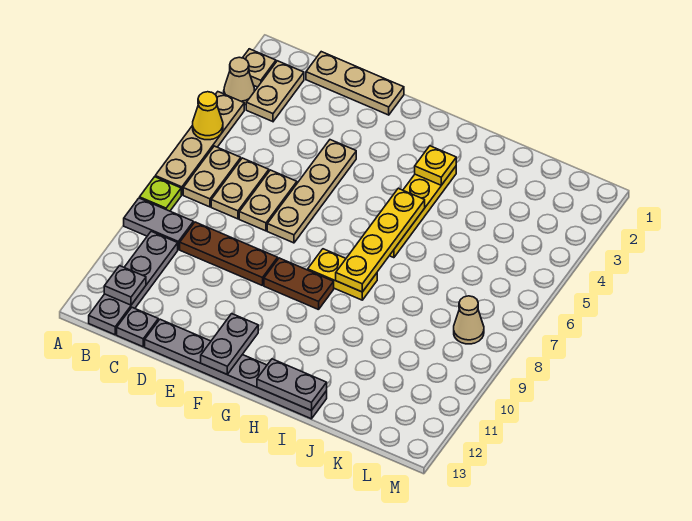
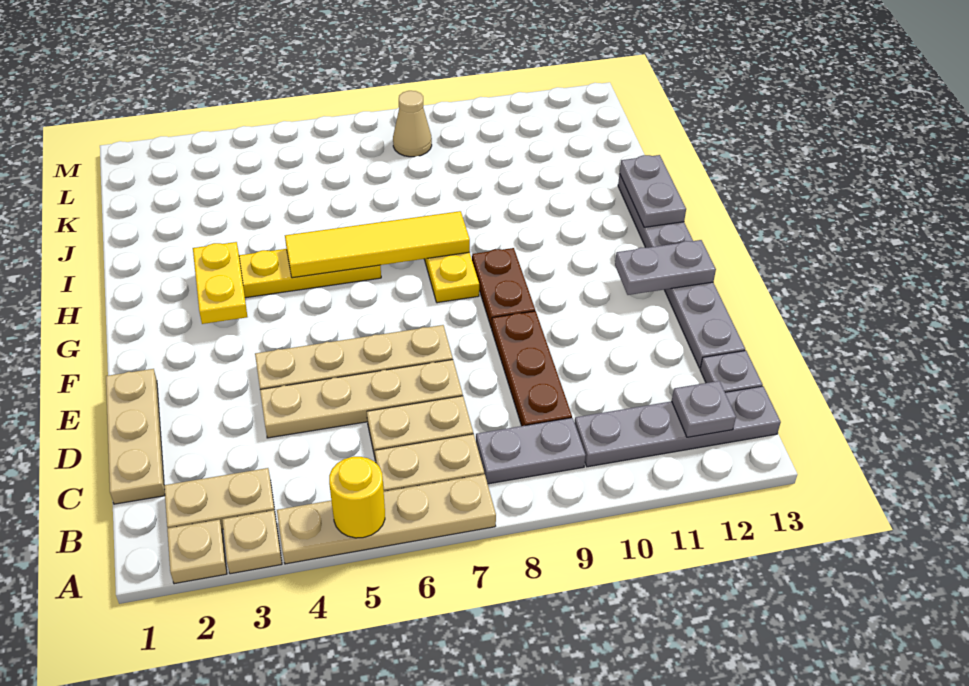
tan cone A3 level 1 -> tan plate A3 level 1
yellow cone A5 level 2 -> yellow round brick A5 level 2
lime plate A8 level 1 -> none
grey plate A9:B9 level 1 -> grey plate B8:B9 level 1
tan plate D6:D7 level 1 -> tan plate D4:D7 level 1
yellow plate H3 level 2 -> yellow plate G3:H3 level 2
yellow plate H5:H8 level 2 -> yellow tile H5:H8 level 2

